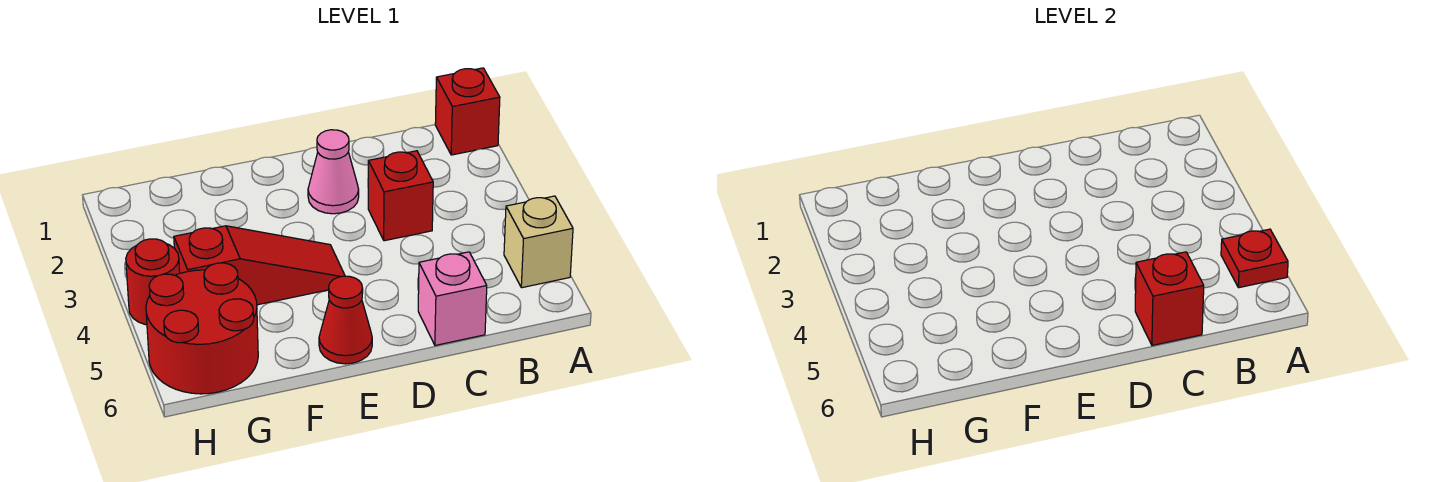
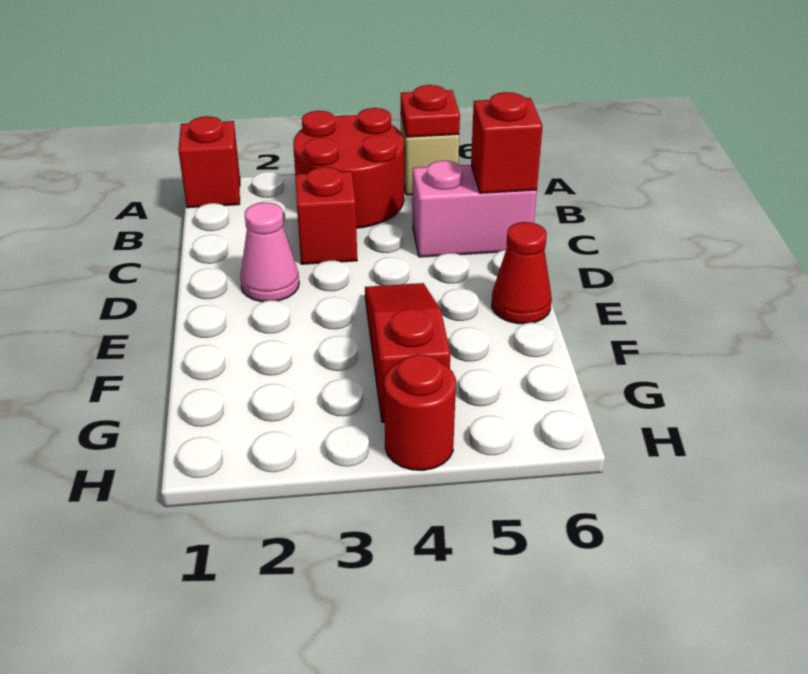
pink brick C6 level 1 -> pink brick C5:C6 level 1
red round brick G5:H6 level 1 -> red round brick A3:B4 level 1

